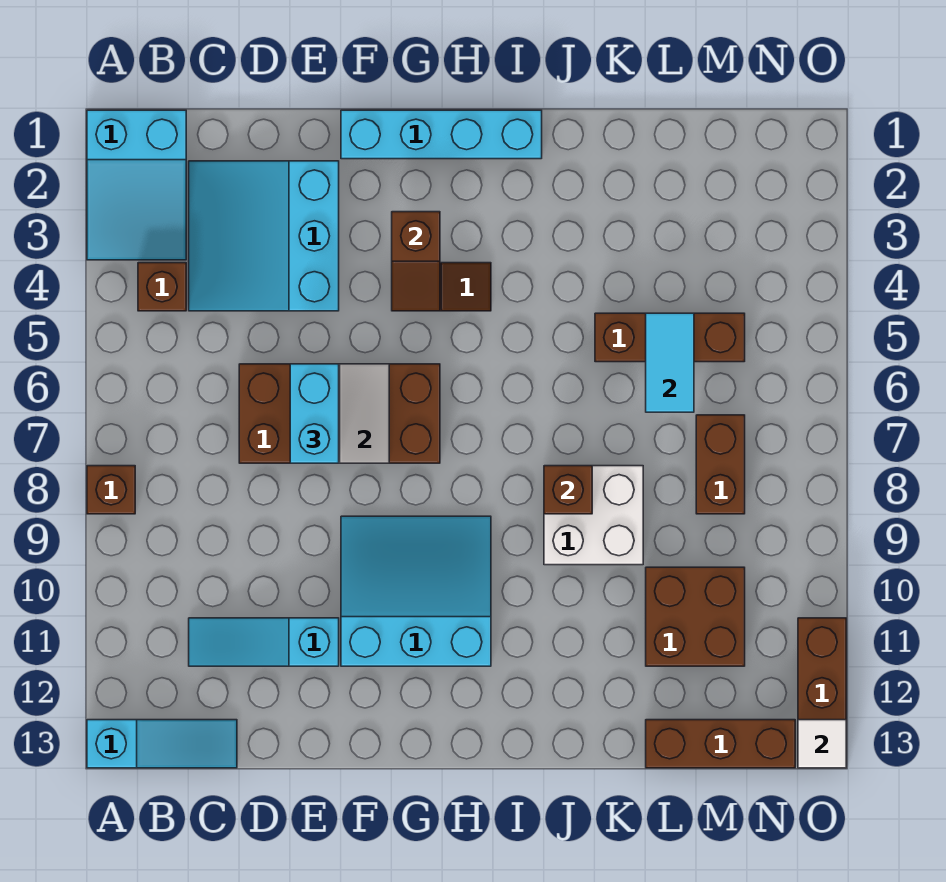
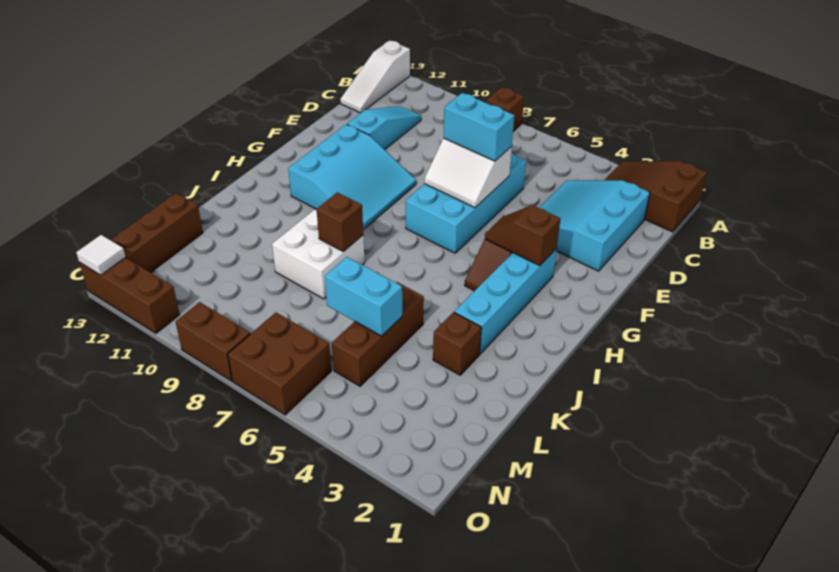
cyan slope A1:B3 level 1 top 1 -> brown slope A1:B3 level 1 top 1
cyan slope A13:C13 level 1 top A -> white slope A13:C13 level 1 top A
brown brick B4 level 1 -> brown brick K3 level 1
cyan slope C2:E4 level 1 top E -> cyan slope C2:E4 level 1 top 2
brown brick D6:G7 level 1 -> cyan brick D6:G7 level 1
cyan brick F1:I1 level 1 -> cyan brick G3:J3 level 1
cyan tile L5:L6 level 2 -> cyan brick L5:L6 level 2
brown brick L10:M11 level 1 -> brown brick N6:O7 level 1
brown brick M7:M8 level 1 -> brown brick O8:O9 level 1

